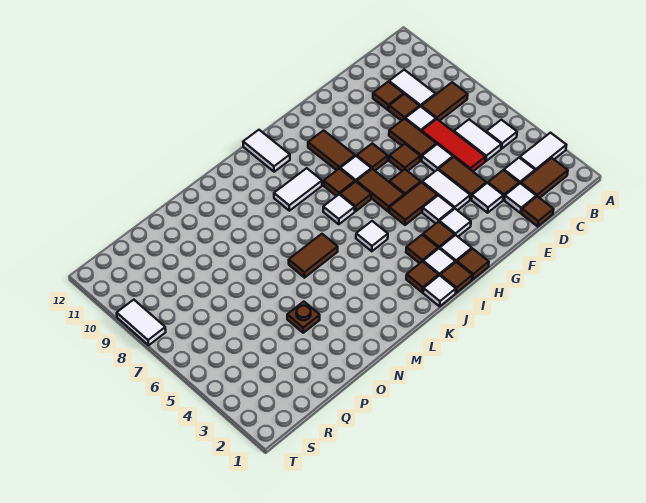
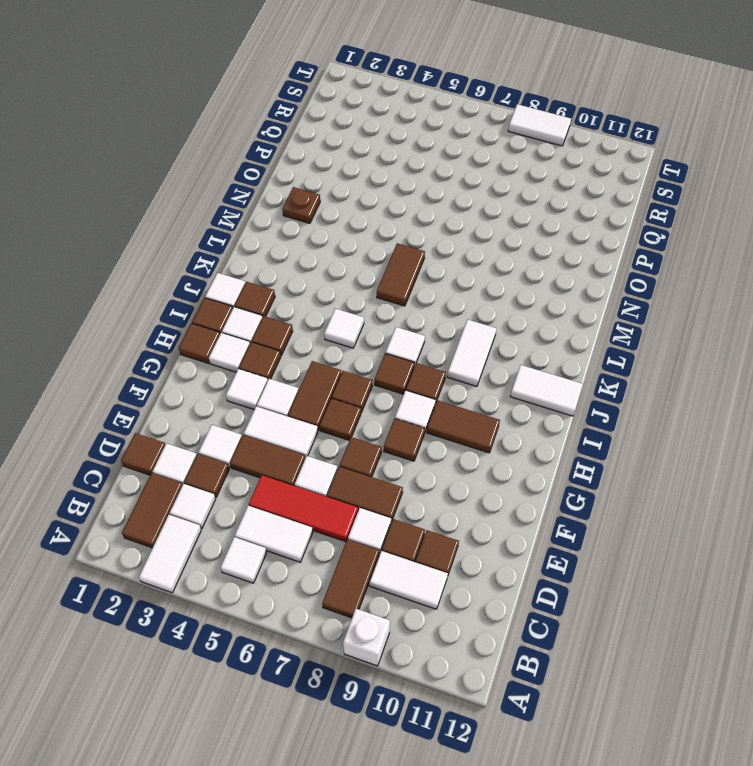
none -> white brick A9 level 1
brown tile H6:H7 level 1 -> brown tile H6 level 1
brown plate O4 level 1 -> brown plate N2 level 1

